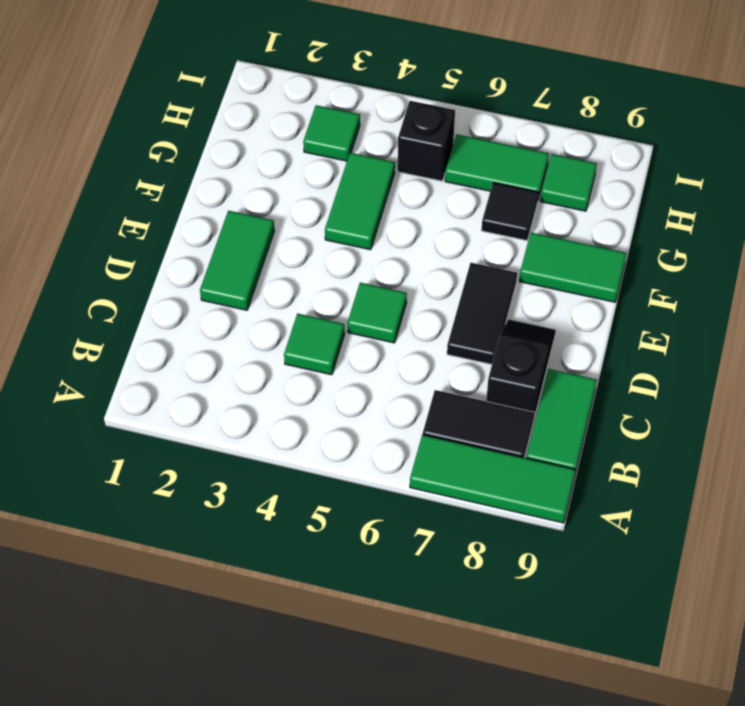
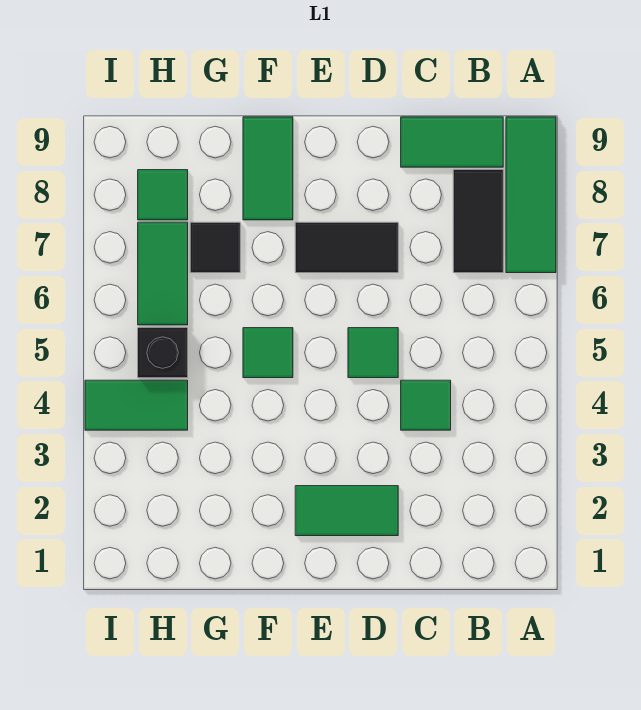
black slope C8:D8 level 1 top C -> none
green tile F4:G4 level 1 -> green tile H4:I4 level 1
green tile H3 level 1 -> green tile F5 level 1

